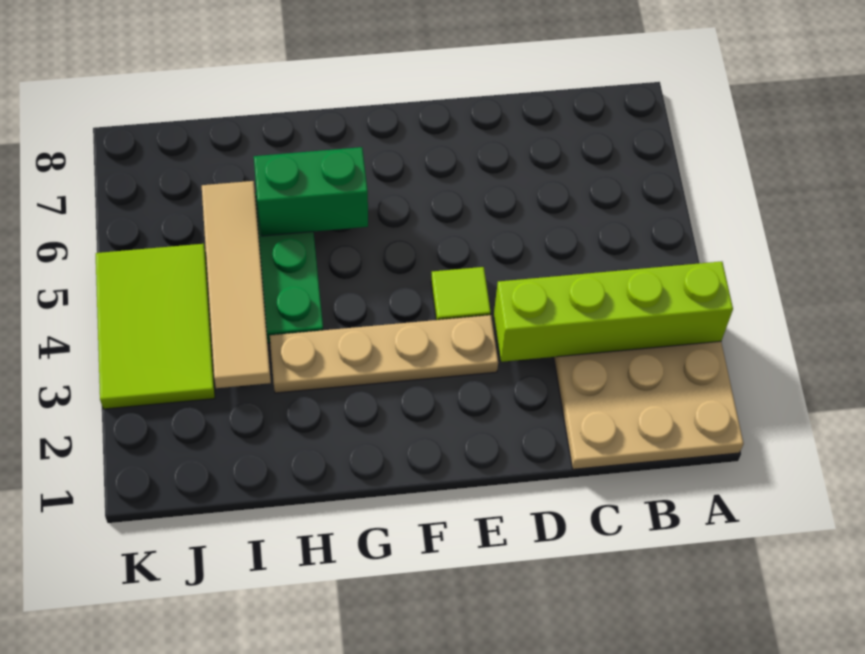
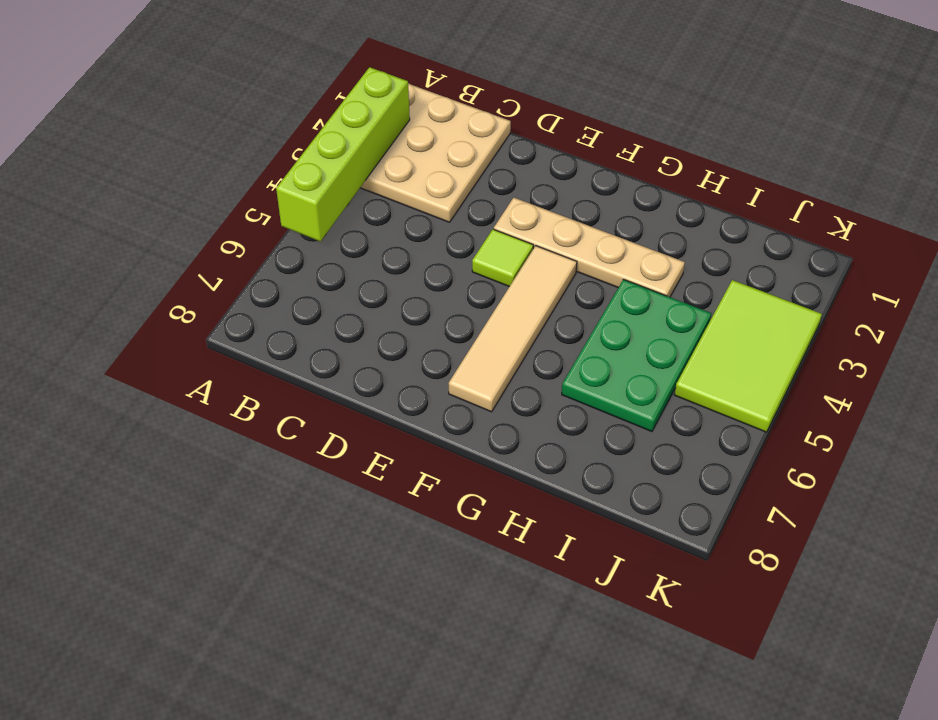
lime brick A3:D3 level 2 -> lime brick A2:A5 level 2
green brick G6:H6 level 2 -> none
tan tile I3:I6 level 2 -> tan tile F4:F7 level 1

